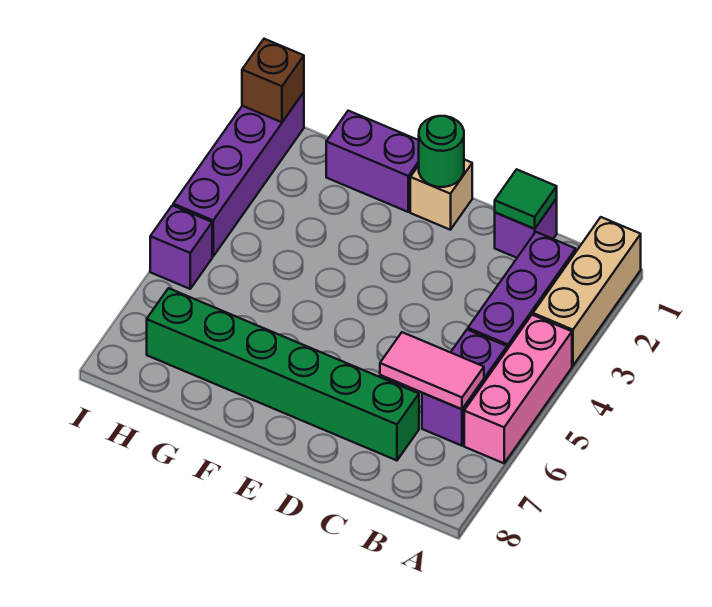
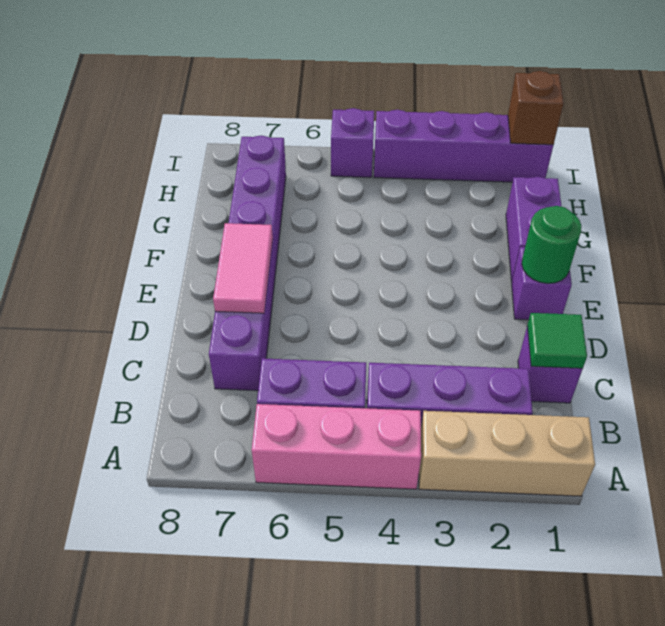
pink tile B6:C6 level 2 -> pink tile D7:E7 level 2
green brick C7:H7 level 1 -> purple brick C7:H7 level 1
tan brick E1 level 1 -> purple brick E1 level 1

